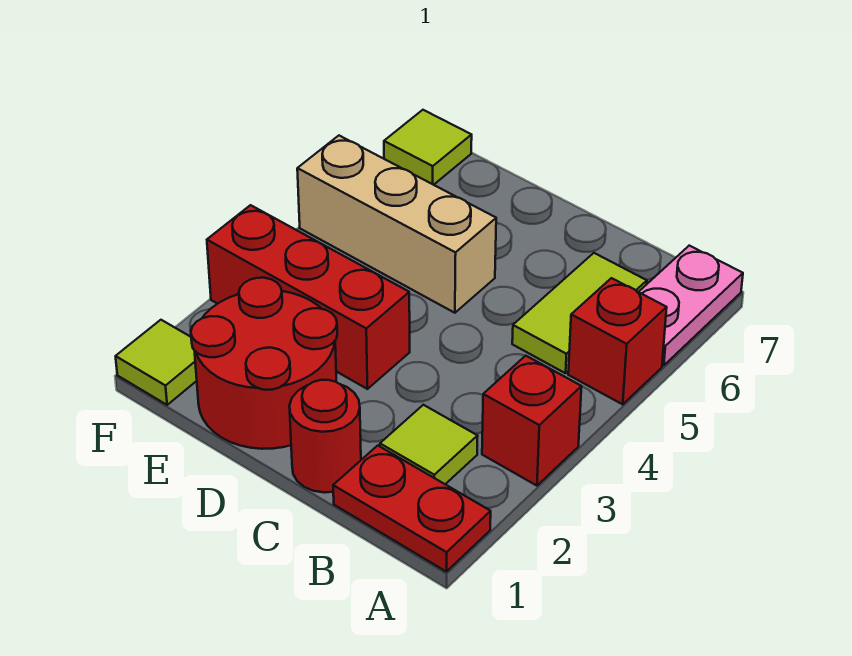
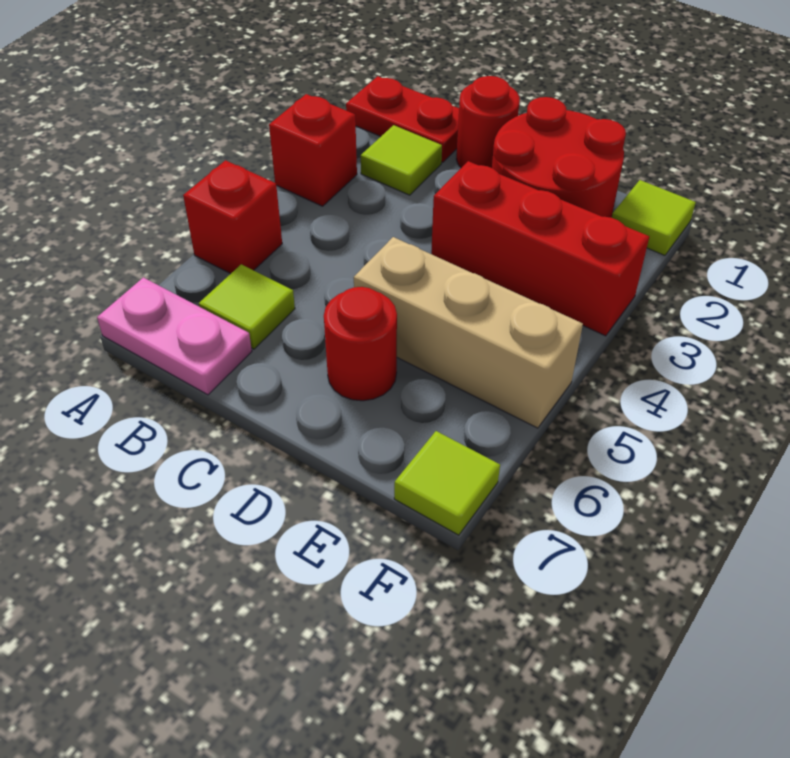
pink plate A6:A7 level 1 -> pink plate A7:B7 level 1
lime tile B5:B6 level 1 -> lime tile B6 level 1
none -> red round brick D6 level 1

